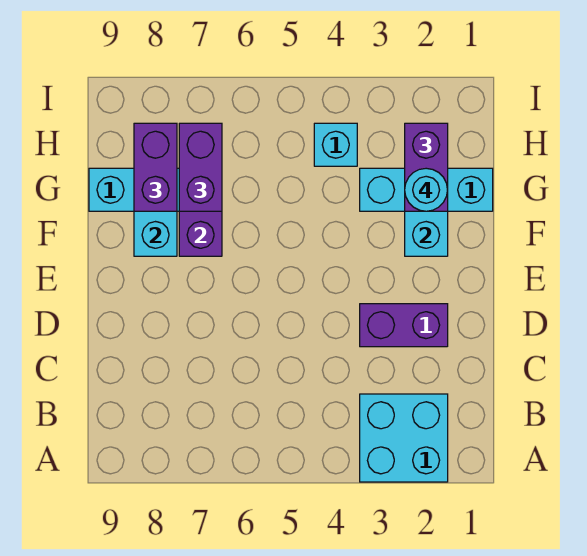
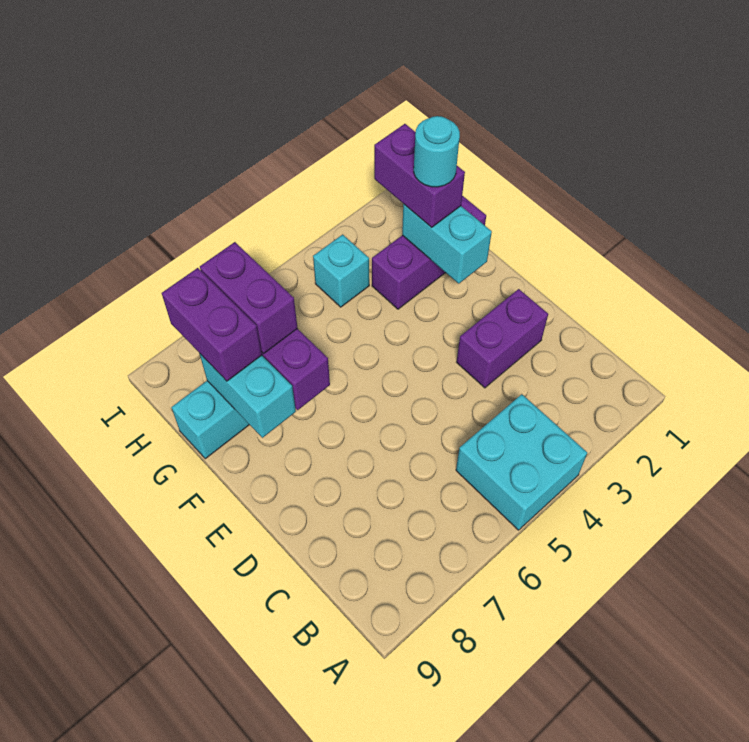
cyan brick A2:B3 level 1 -> cyan brick A4:B5 level 1
cyan brick G1:G3 level 1 -> purple brick G1:G3 level 1

